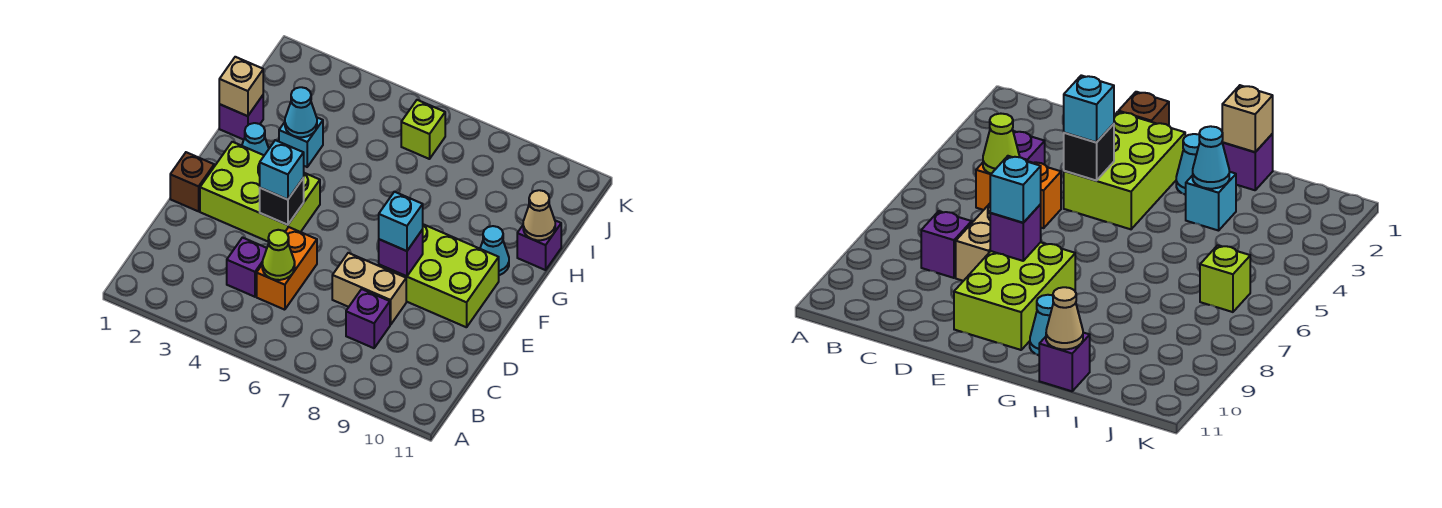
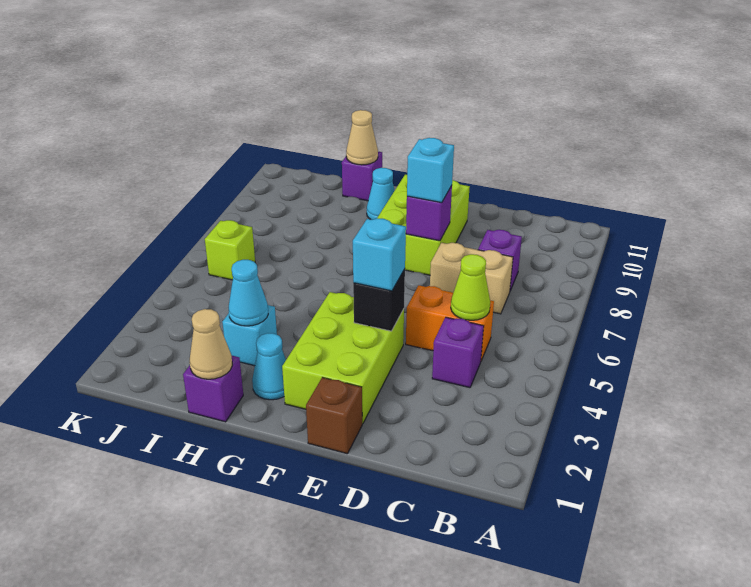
tan brick D7:D8 level 1 -> tan brick C7:D7 level 1
tan brick H1 level 2 -> tan cone H1 level 2

